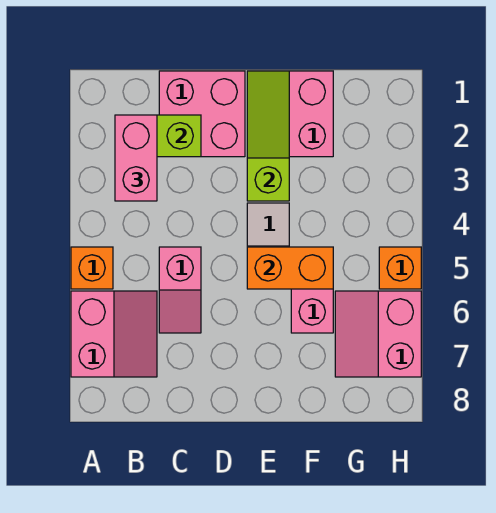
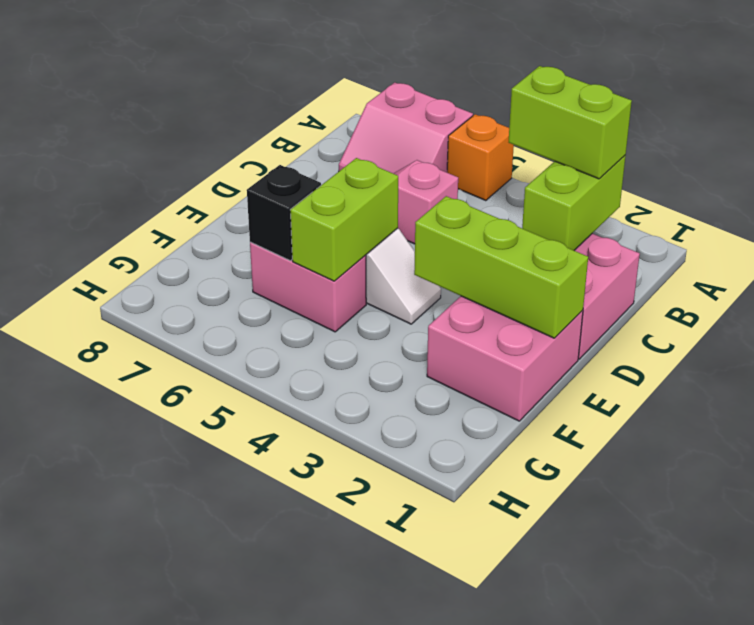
pink brick B2:B3 level 3 -> lime brick B2:B3 level 3
lime slope E1:E3 level 2 top 3 -> lime brick E1:E3 level 2
orange brick E5:F5 level 2 -> lime brick E5:F5 level 2
none -> black brick F6 level 2
pink slope G6:H7 level 1 top H -> none
orange brick H5 level 1 -> none

